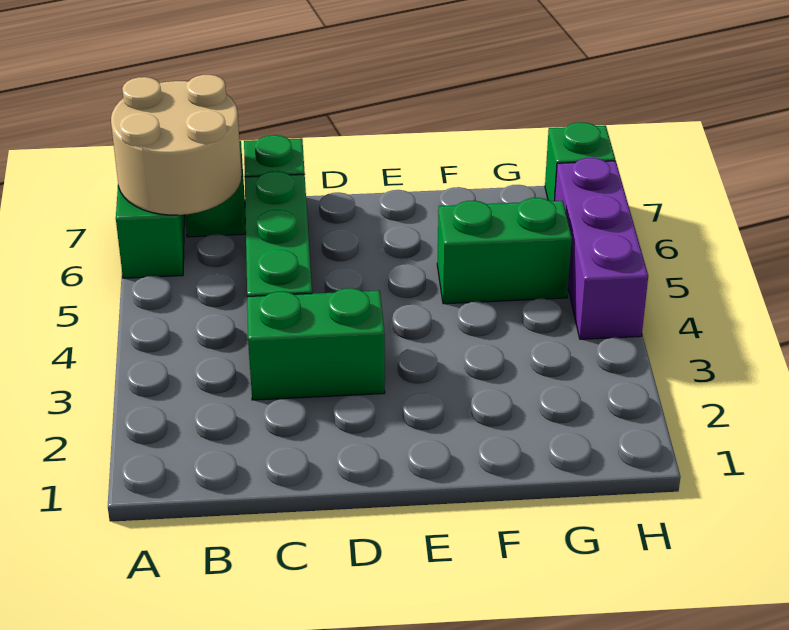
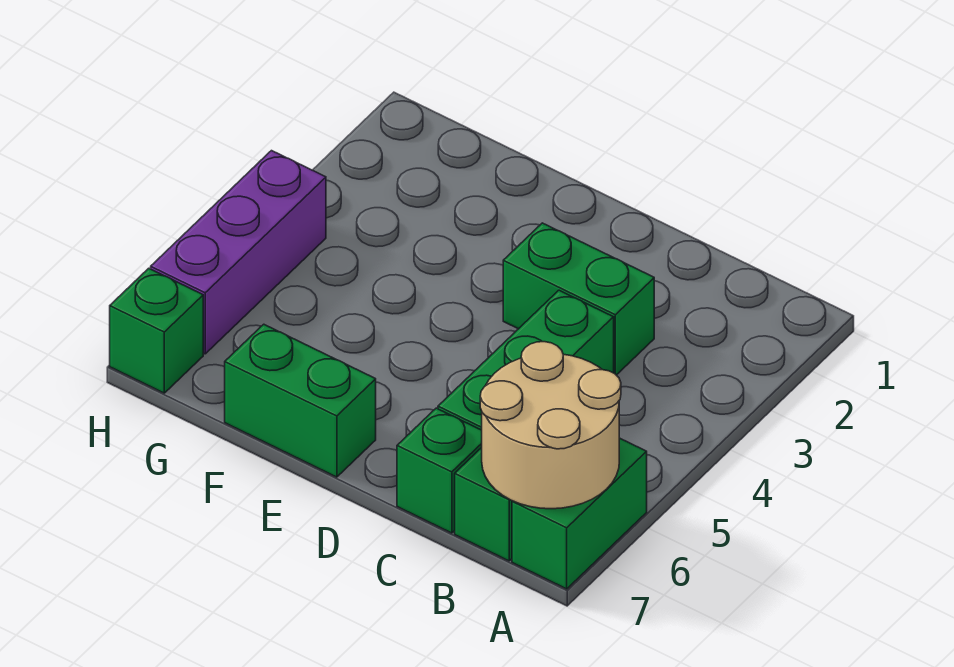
green brick F5:G5 level 1 -> green brick E7:F7 level 1

